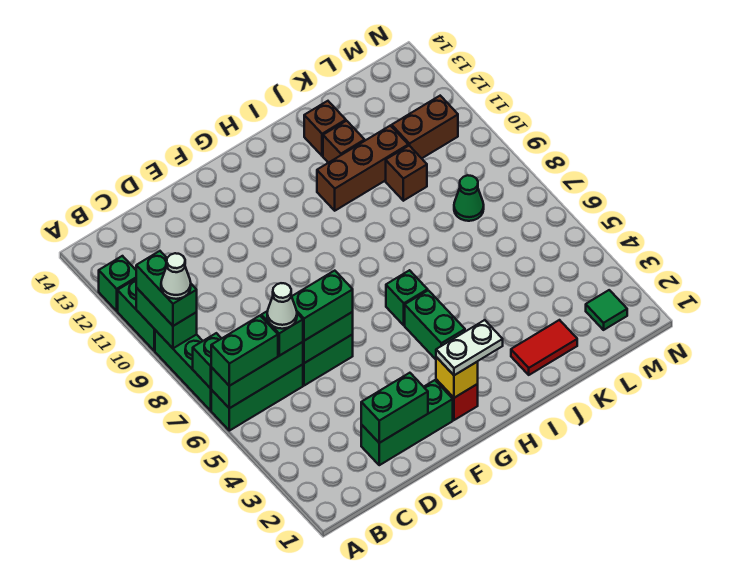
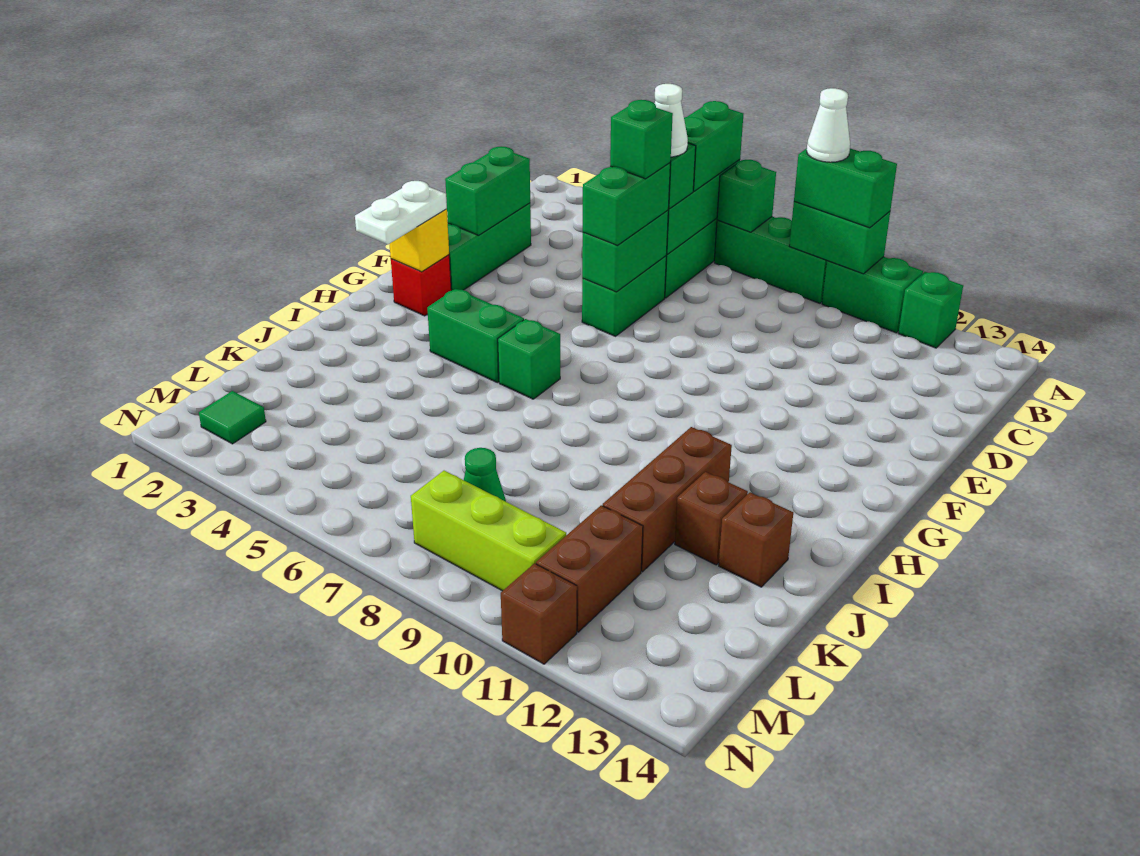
none -> green brick D6 level 4
red tile J2:K2 level 1 -> none
brown brick K10 level 1 -> brown brick N11 level 1
none -> lime brick M8:M10 level 1

